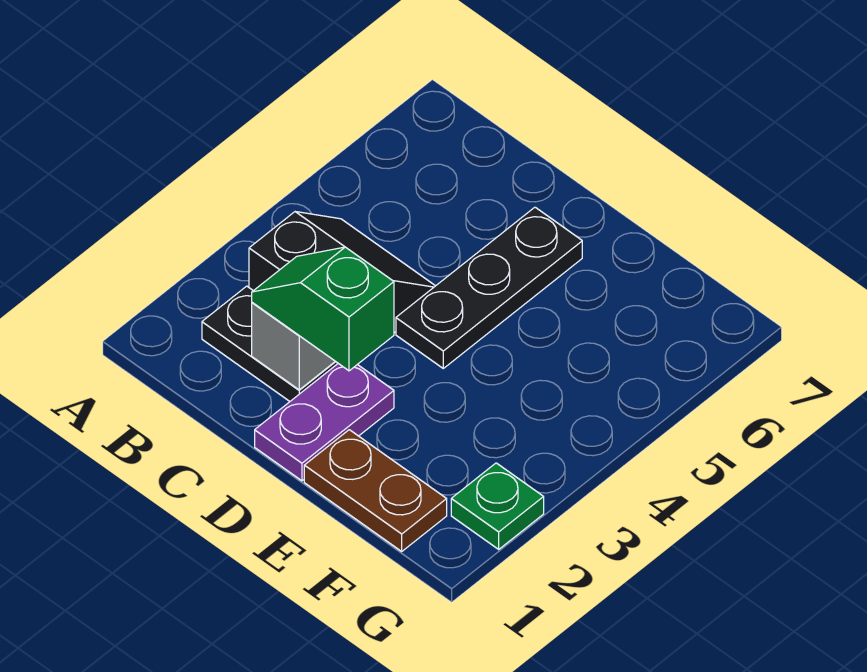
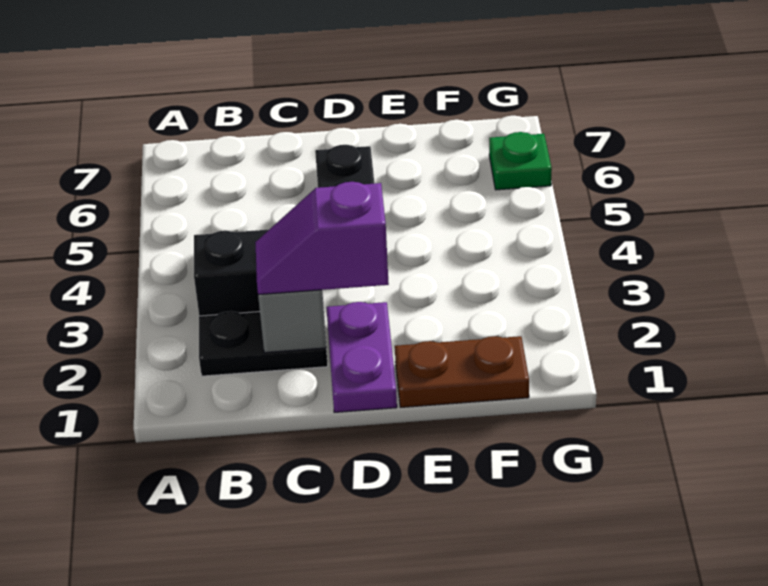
green slope C2:D2 level 3 top D -> purple slope C2:D2 level 3 top D
green plate G2 level 1 -> green plate G6 level 1

